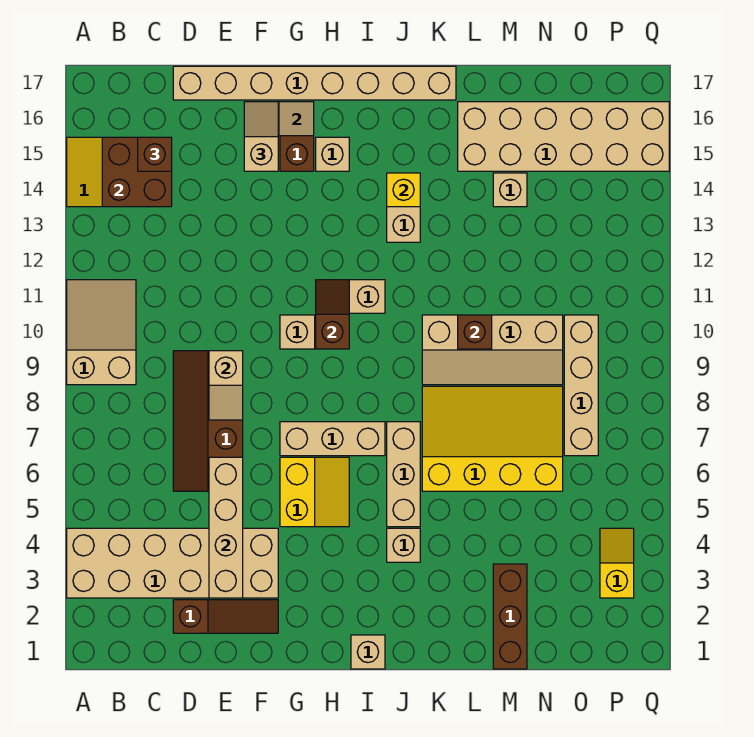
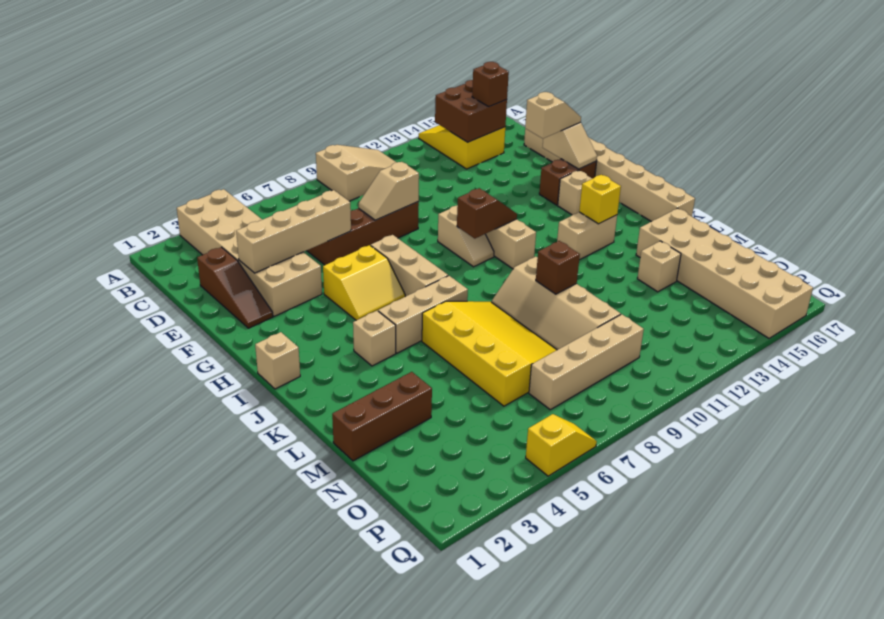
yellow slope P3:P4 level 1 top 3 -> yellow slope Q5:Q6 level 1 top 5

